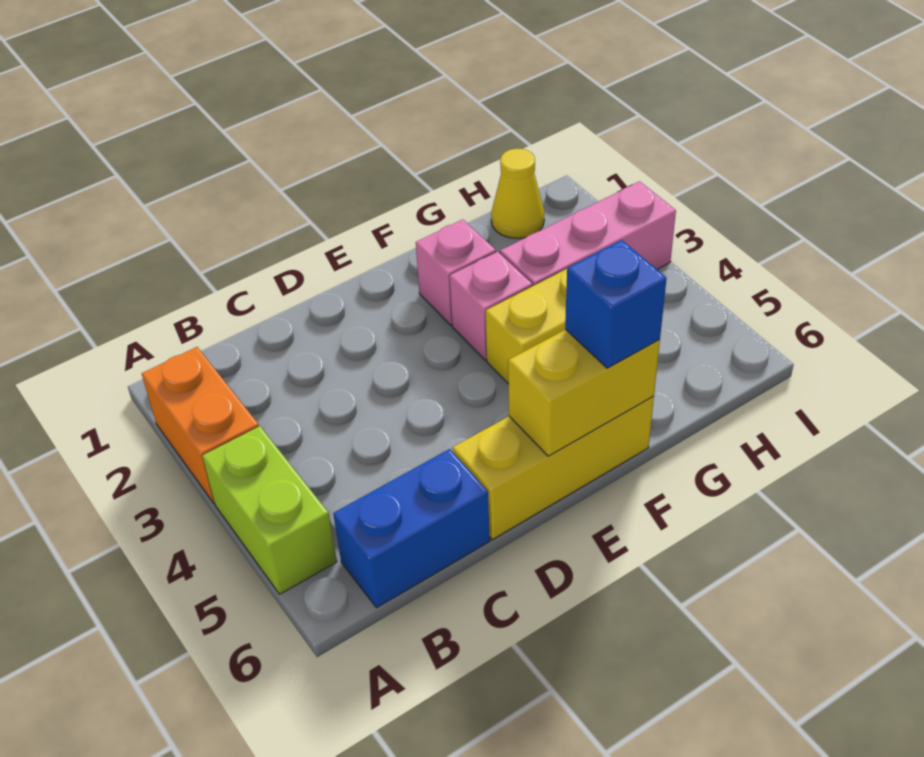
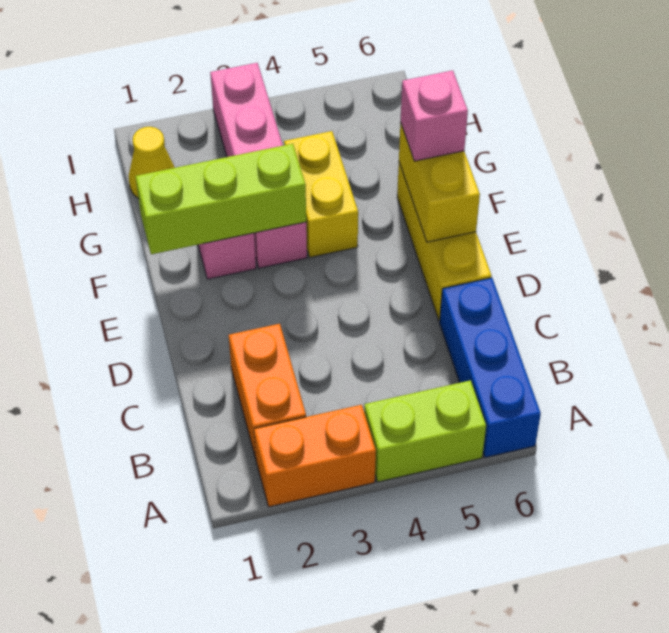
none -> orange brick B2:C2 level 1
blue brick B6:C6 level 1 -> blue brick A6:C6 level 1
none -> lime brick F1:F3 level 2
blue brick F6 level 3 -> pink brick F6 level 3

